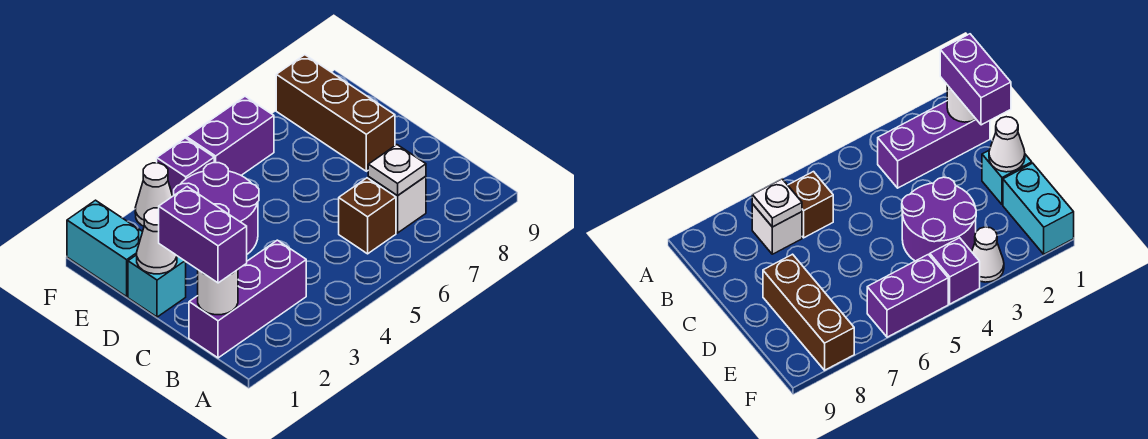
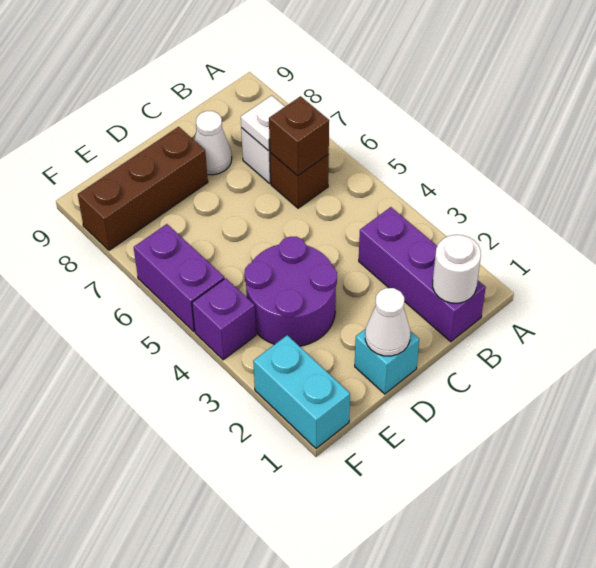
purple brick B1:C1 level 3 -> none
none -> brown brick B6 level 2
cyan brick E1:F1 level 1 -> cyan brick F1:F2 level 1
white cone F3 level 1 -> white cone C8 level 1

